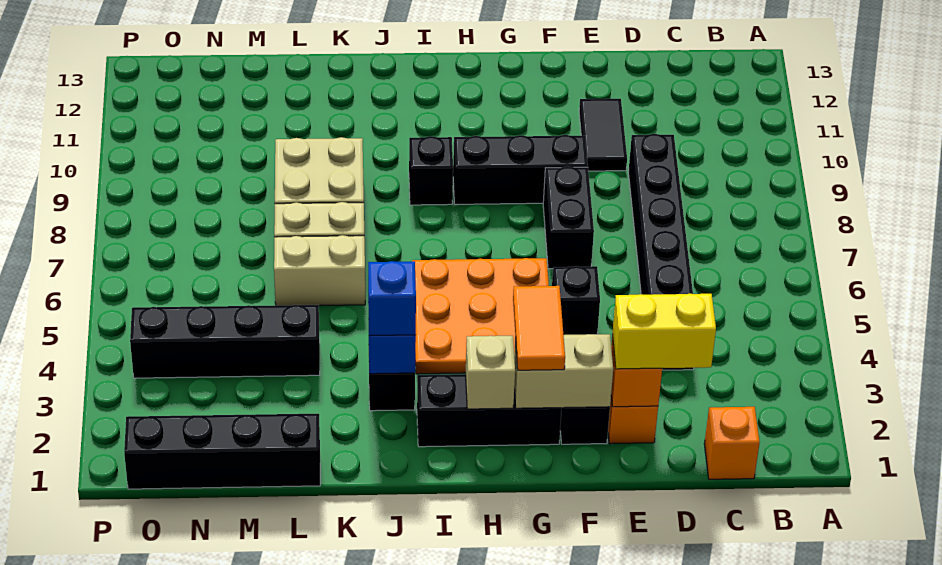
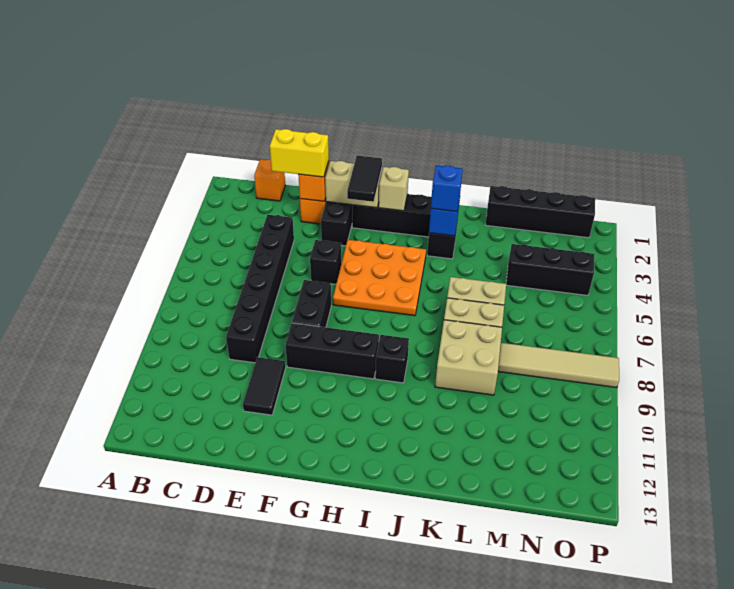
orange tile G2:G3 level 3 -> black tile G2:G3 level 3
black brick L4:O4 level 1 -> black brick M4:O4 level 1
none -> tan tile M8:P8 level 1

